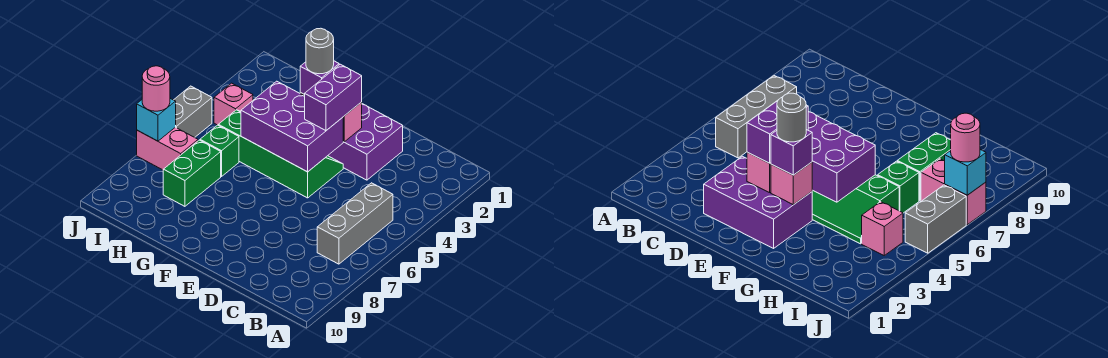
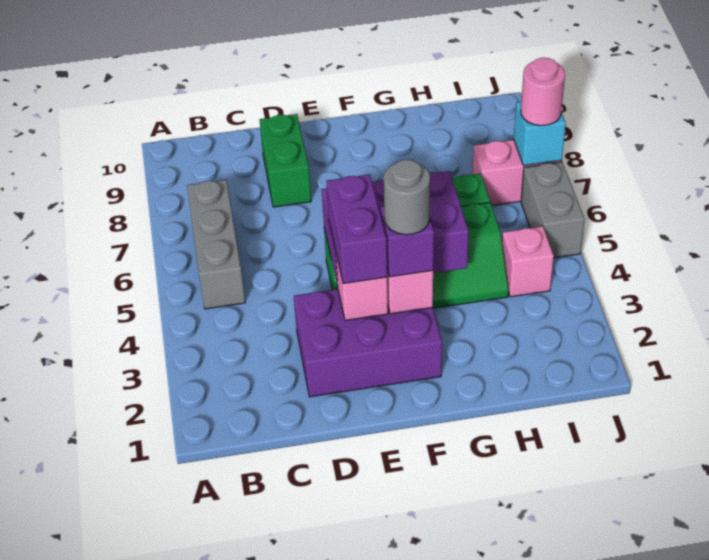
green brick H7:H8 level 1 -> green brick D8:D9 level 1

